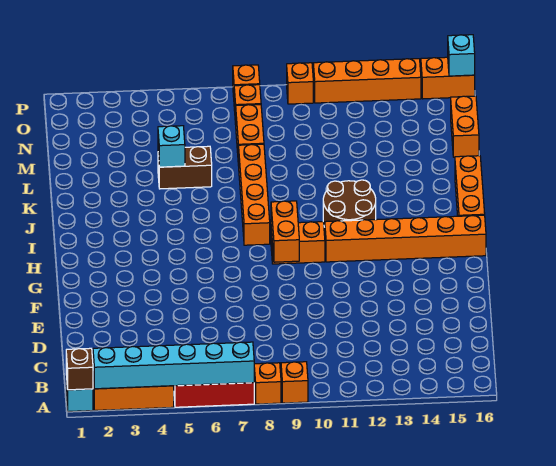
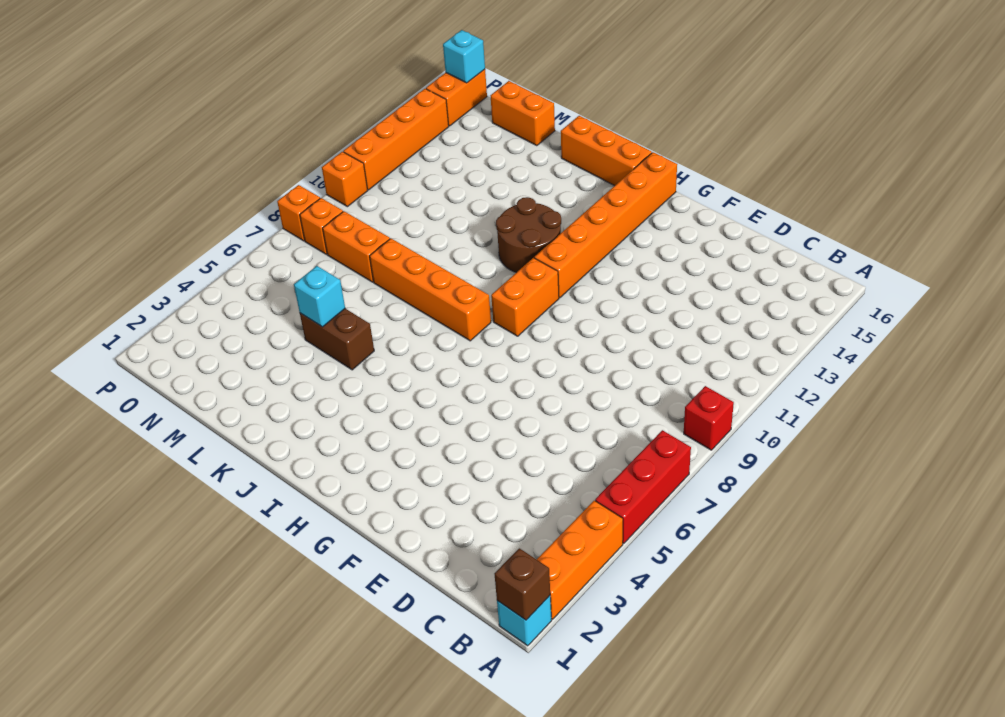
cyan brick A2:A7 level 2 -> none
orange brick A8 level 1 -> none
orange brick A9 level 1 -> red brick A9 level 1
orange brick G9:H9 level 2 -> none
brown brick L5:L6 level 1 -> brown brick K5:L5 level 1

